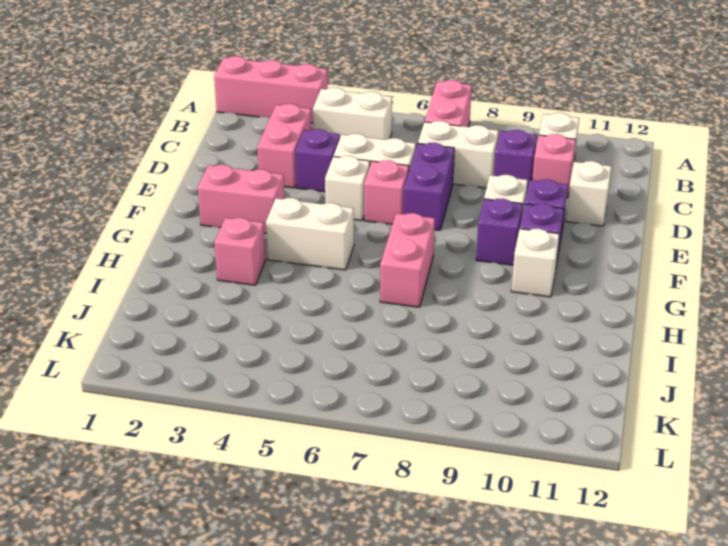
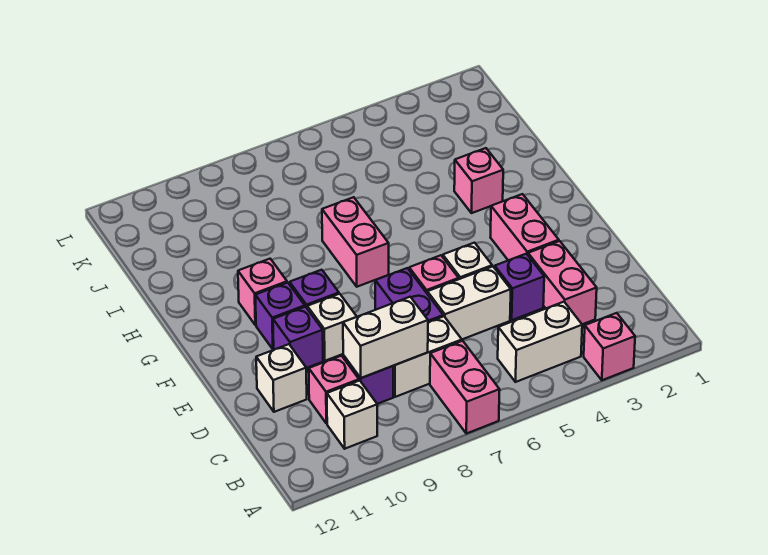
pink brick A1:A3 level 1 -> pink brick A3 level 1
pink brick F2:F3 level 1 -> pink brick E3:F3 level 1
white brick G4:G5 level 1 -> white brick C8:C9 level 2
white brick G10 level 1 -> pink brick G10 level 1

